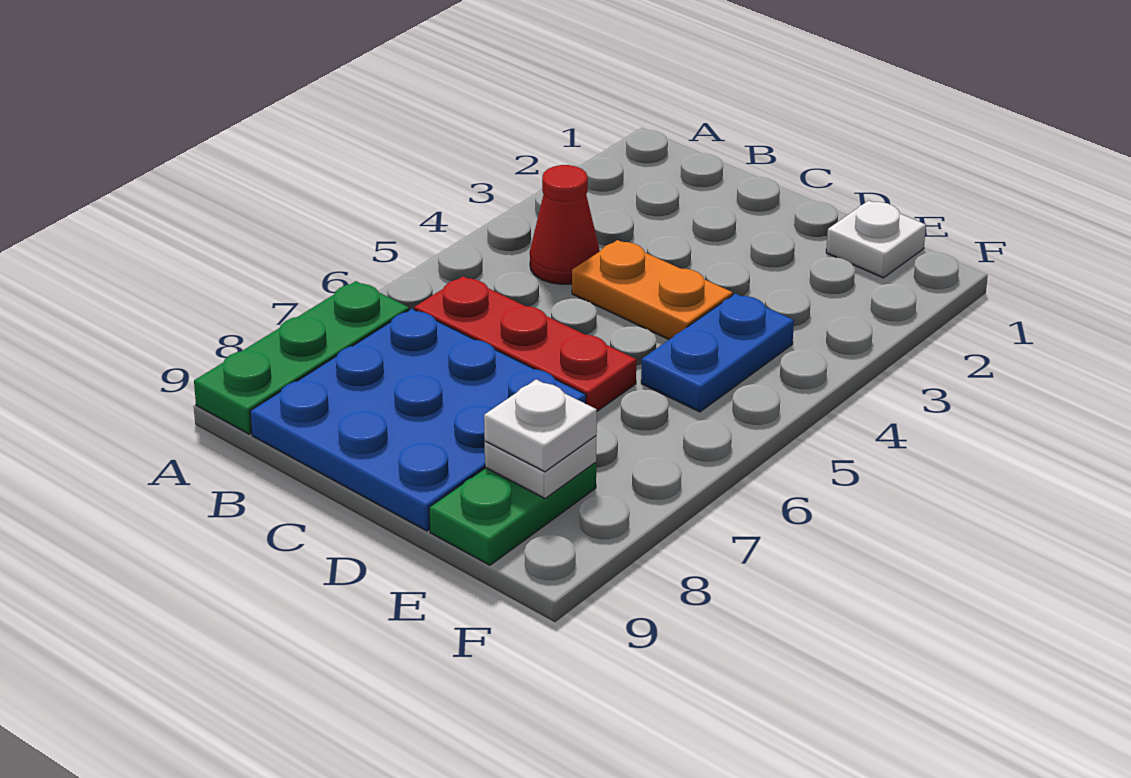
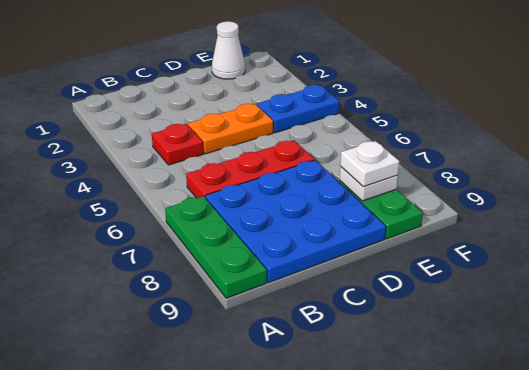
red cone B4 level 1 -> red plate B4 level 1
white plate E1 level 1 -> white cone E1 level 1
blue plate E4:E5 level 1 -> blue plate E4:F4 level 1

